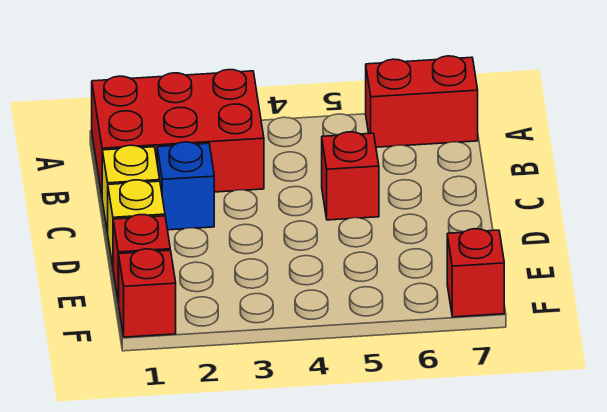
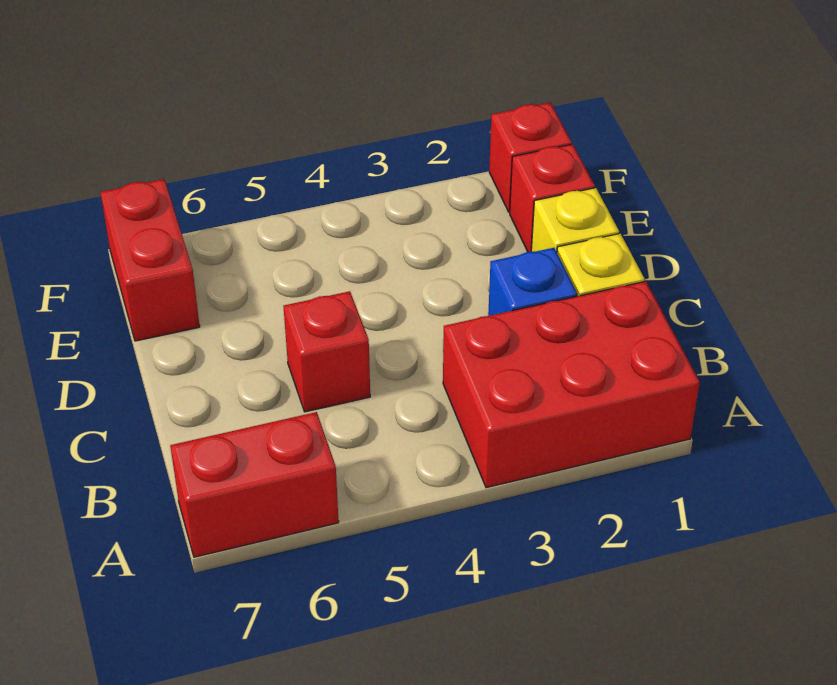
red brick F7 level 1 -> red brick E7:F7 level 1

